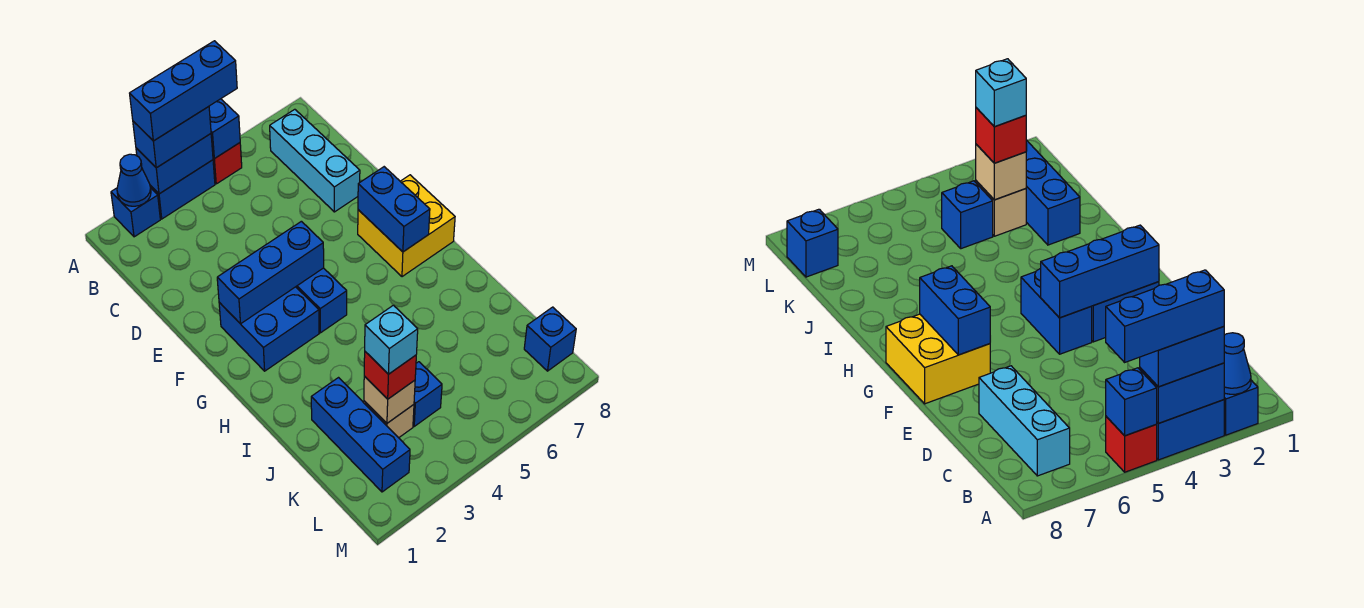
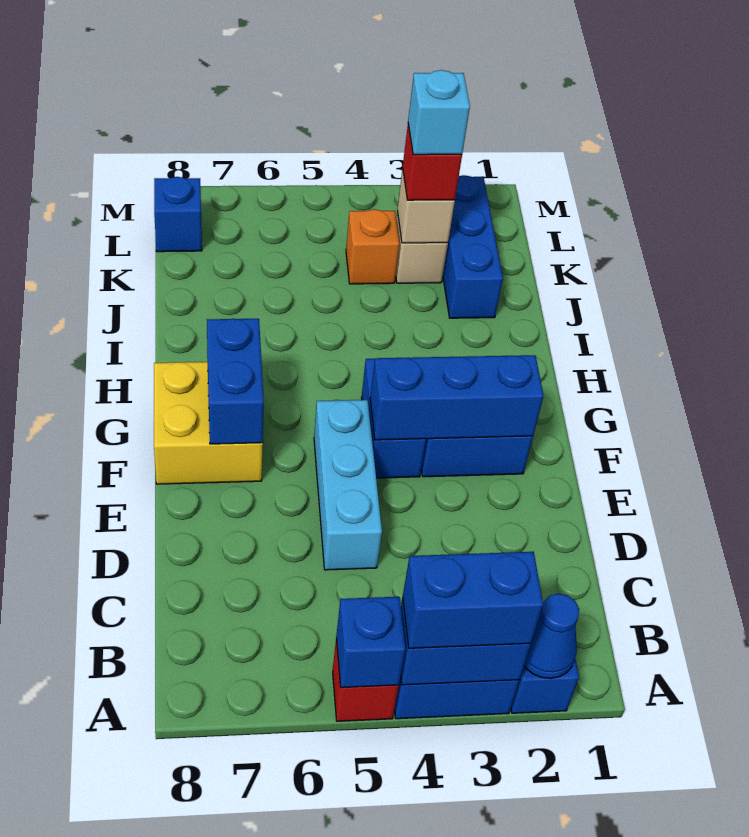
blue brick A3:A5 level 4 -> none
cyan brick B7:D7 level 1 -> cyan brick D5:F5 level 1
blue brick K4 level 1 -> orange brick K4 level 1

